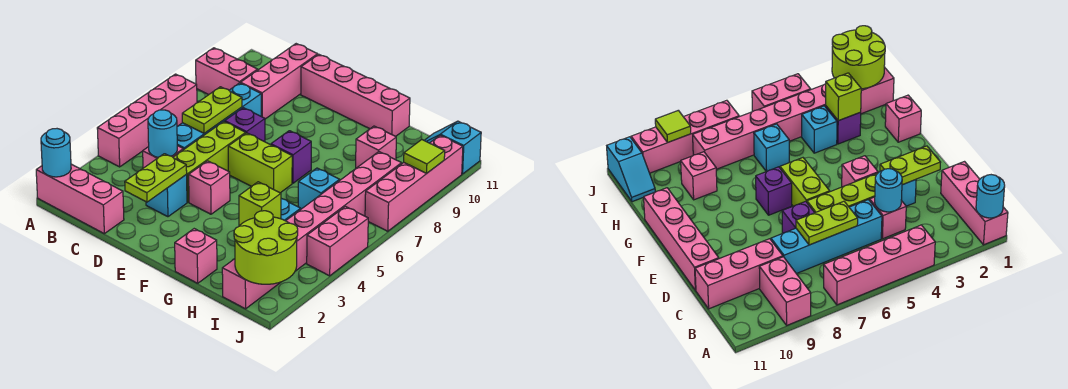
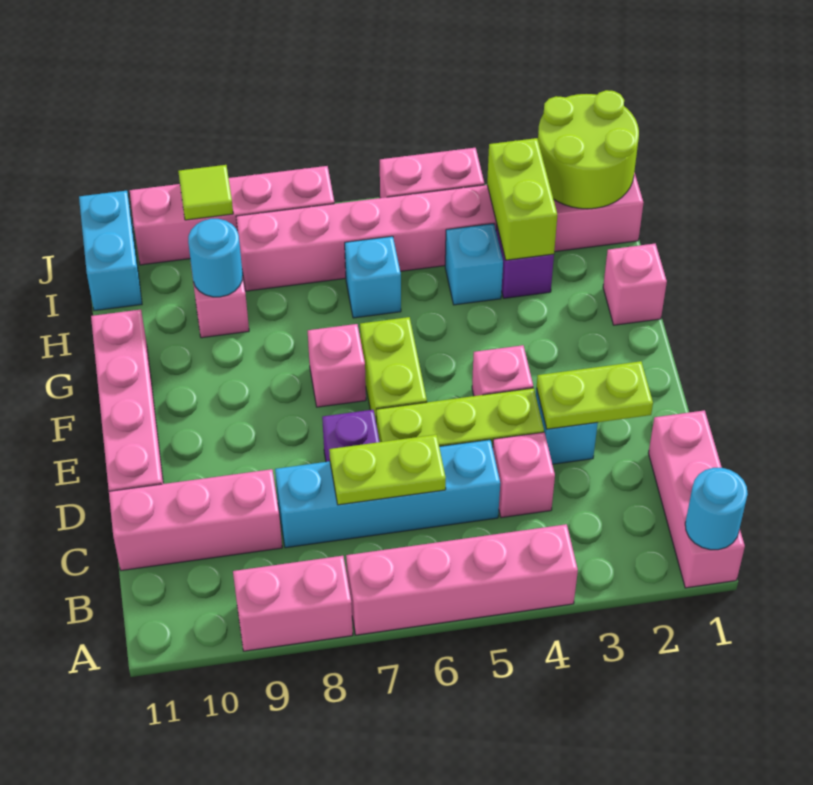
pink brick A9:B9 level 1 -> pink brick A8:A9 level 1
cyan round brick C4 level 2 -> cyan round brick H9 level 2
purple brick F7 level 1 -> pink brick F7 level 1
lime brick H3 level 2 -> lime brick H3:I3 level 2
cyan slope I11:J11 level 1 top J -> cyan brick I11:J11 level 1

